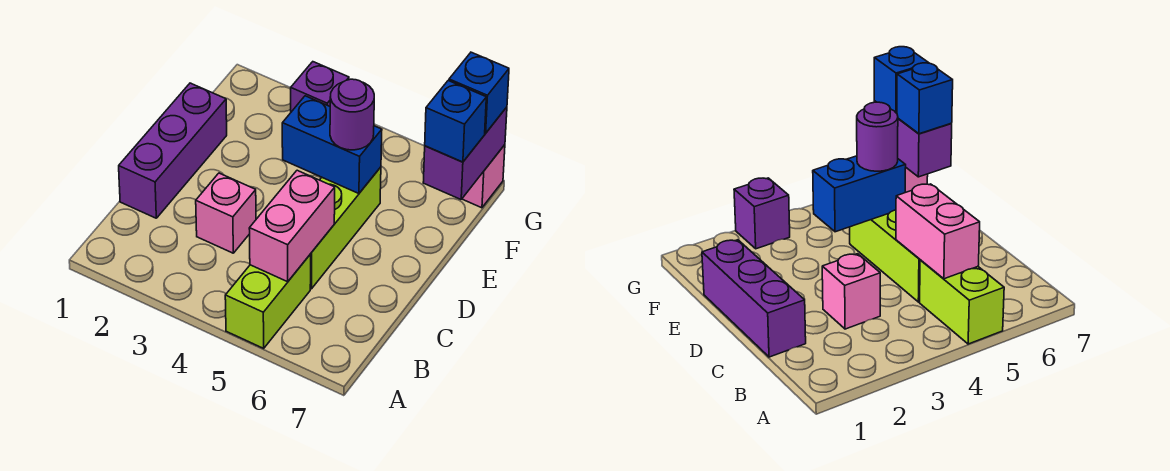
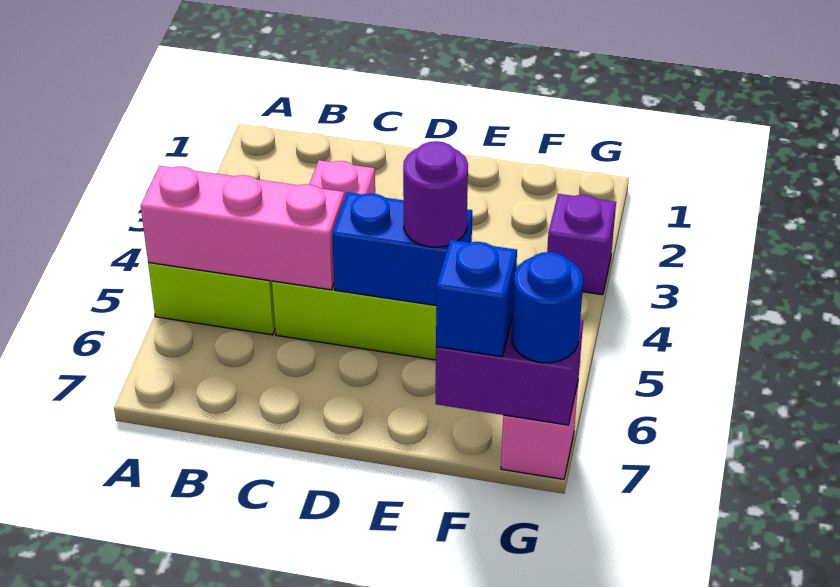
pink brick B5:C5 level 2 -> pink brick A5:C5 level 2
purple brick C1:E1 level 1 -> none
blue brick E4:E5 level 2 -> blue brick D5:E5 level 2
blue brick G7 level 3 -> blue round brick G7 level 3

